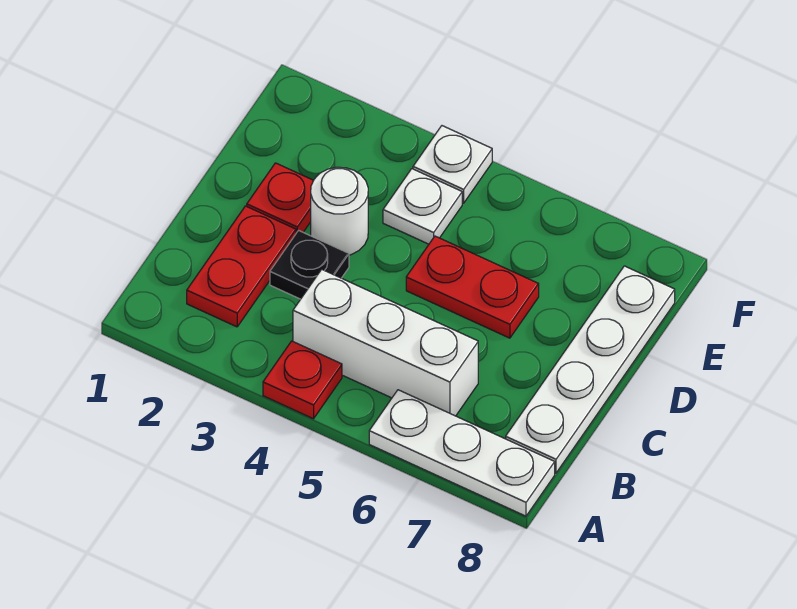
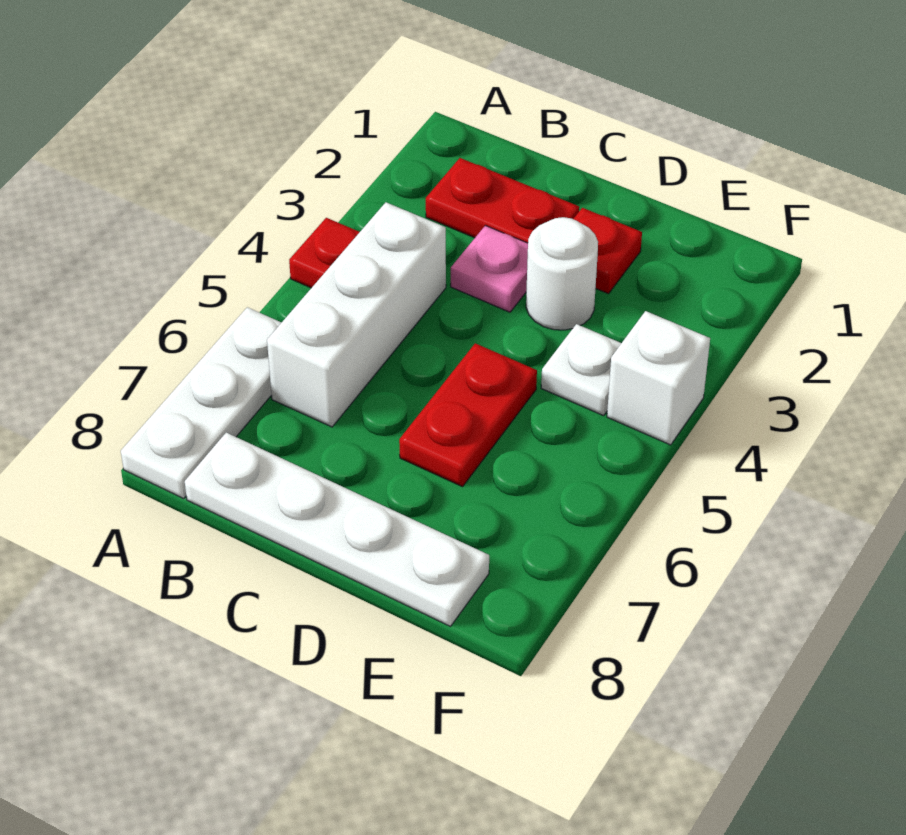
black plate C3 level 1 -> pink plate C3 level 1
white plate F4 level 1 -> white brick F4 level 1

